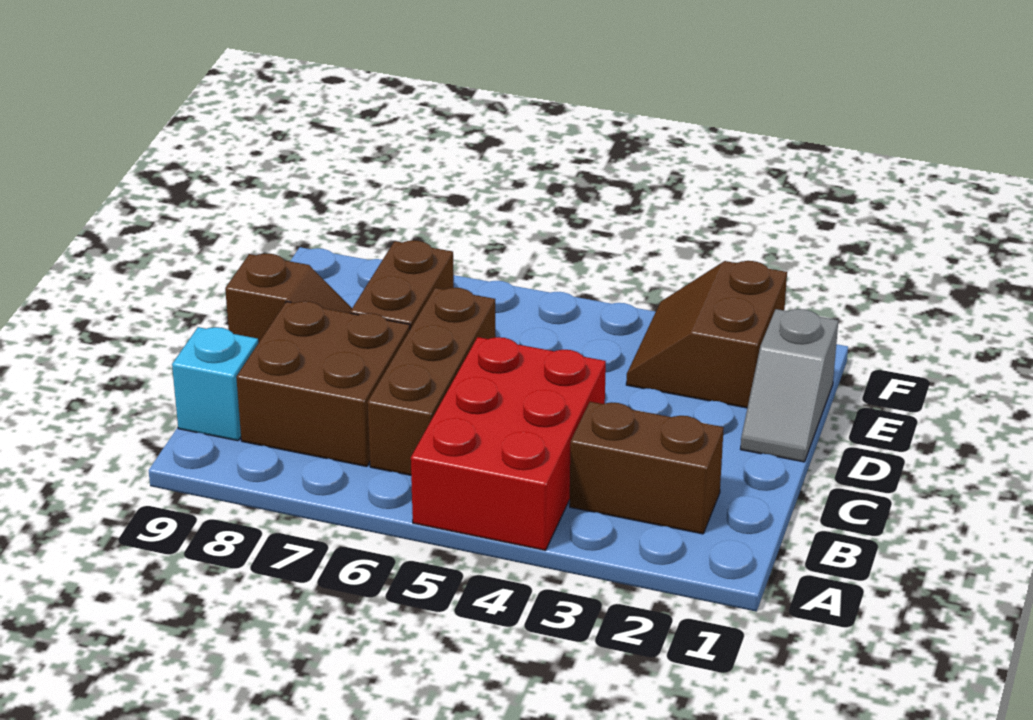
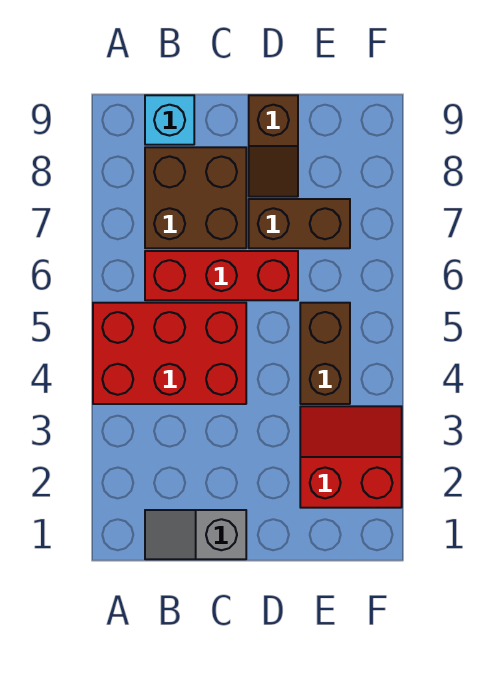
brown brick B2:B3 level 1 -> brown brick E4:E5 level 1
brown brick B6:D6 level 1 -> red brick B6:D6 level 1
grey slope D1:E1 level 1 top E -> grey slope B1:C1 level 1 top C
brown slope E2:F3 level 1 top 2 -> red slope E2:F3 level 1 top 2

